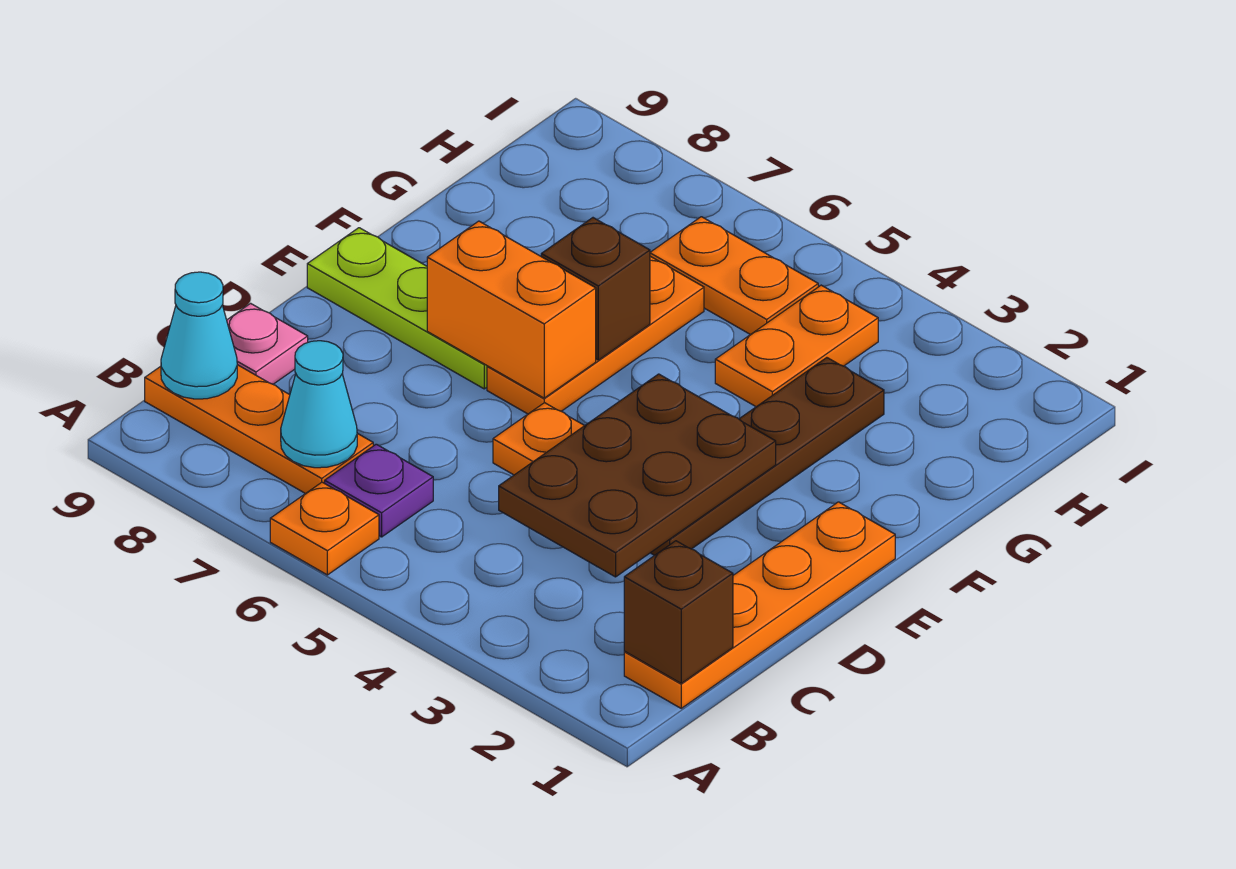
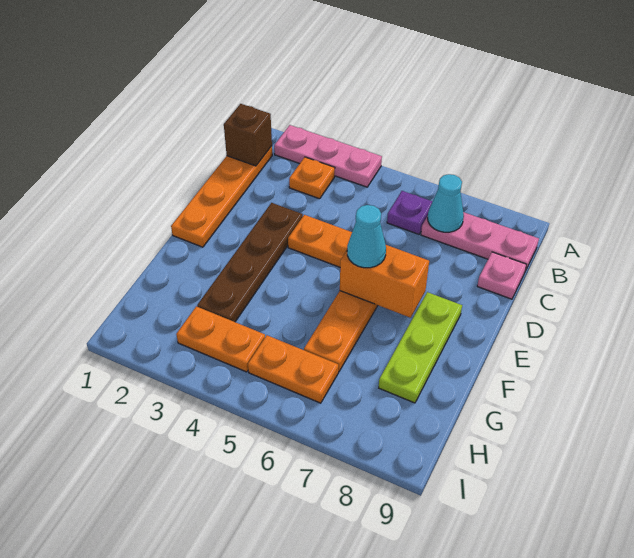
none -> pink plate A2:A4 level 1
orange plate A6 level 1 -> orange plate B3 level 1
orange plate B7:B9 level 1 -> pink plate B7:B9 level 1
cyan cone B9 level 2 -> cyan cone E6 level 3
brown plate C3:E4 level 2 -> none
lime plate E7:E9 level 1 -> lime plate E8:G8 level 1
brown brick F6 level 2 -> none
orange plate G4:H4 level 1 -> orange plate H3:H4 level 1

